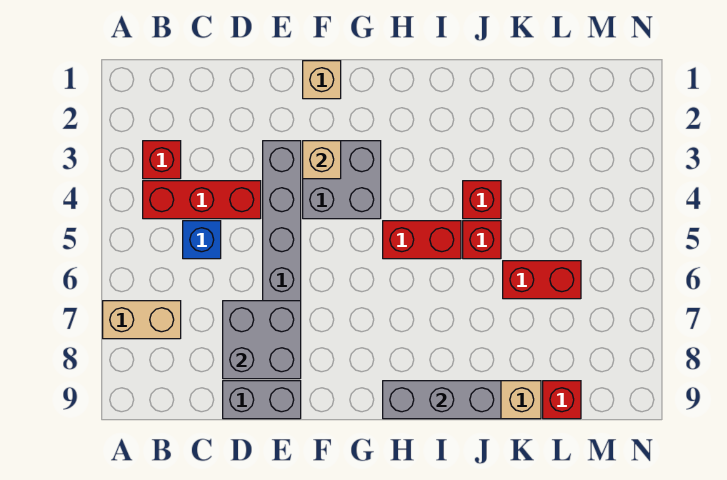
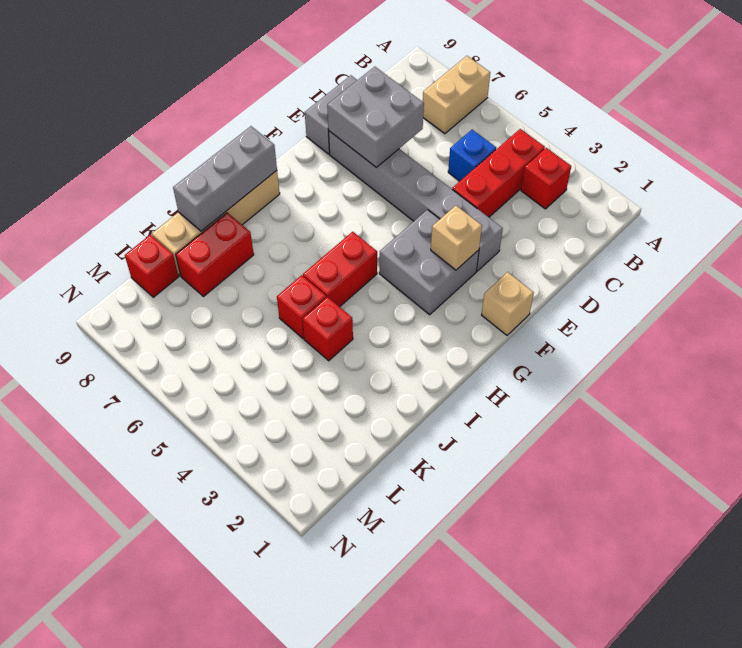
red brick K6:L6 level 1 -> red brick J8:K8 level 1

